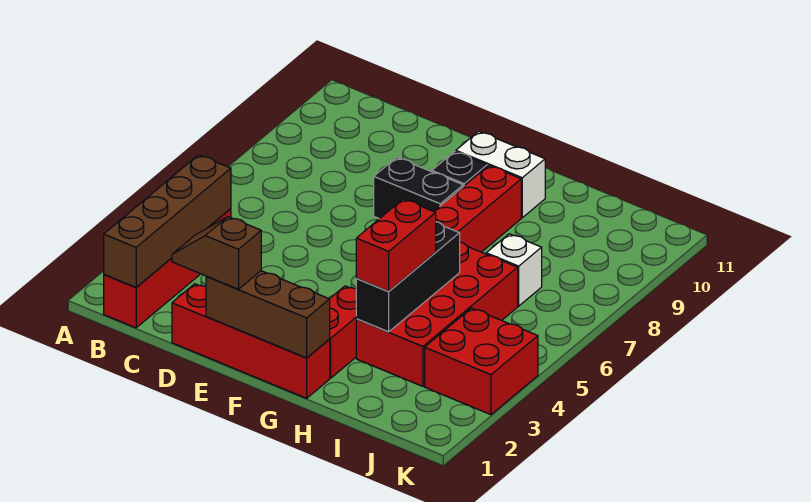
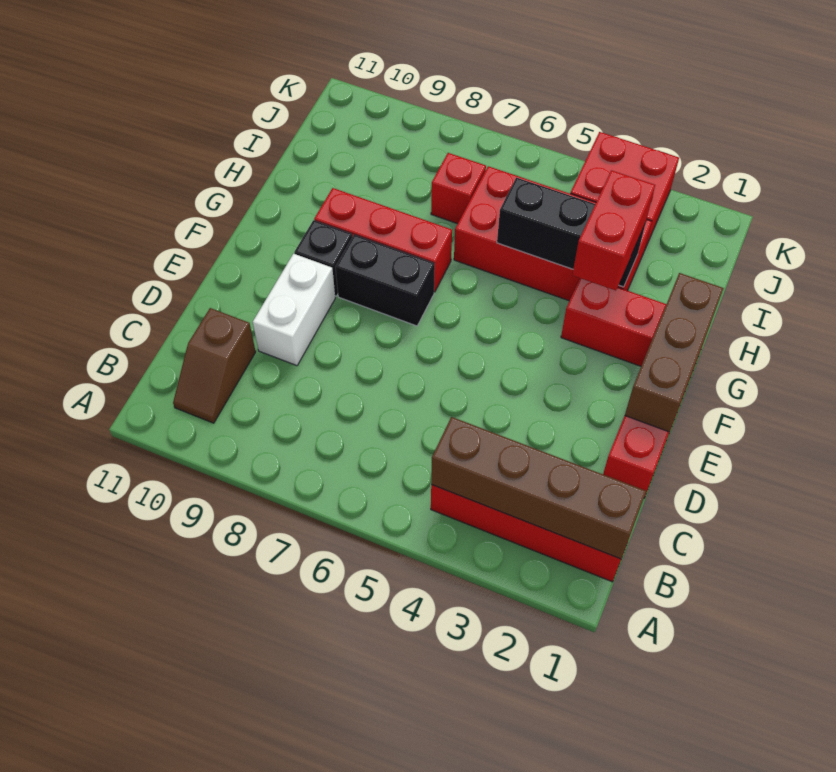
brown slope D1:E1 level 3 top E -> brown slope B10:C10 level 1 top C
black brick E8:F8 level 1 -> black brick F7:F8 level 1
white brick F10:G10 level 1 -> white brick D9:E9 level 1
red brick H3:H4 level 3 -> red brick G3:H3 level 3
white brick I7 level 1 -> red brick I7 level 1

